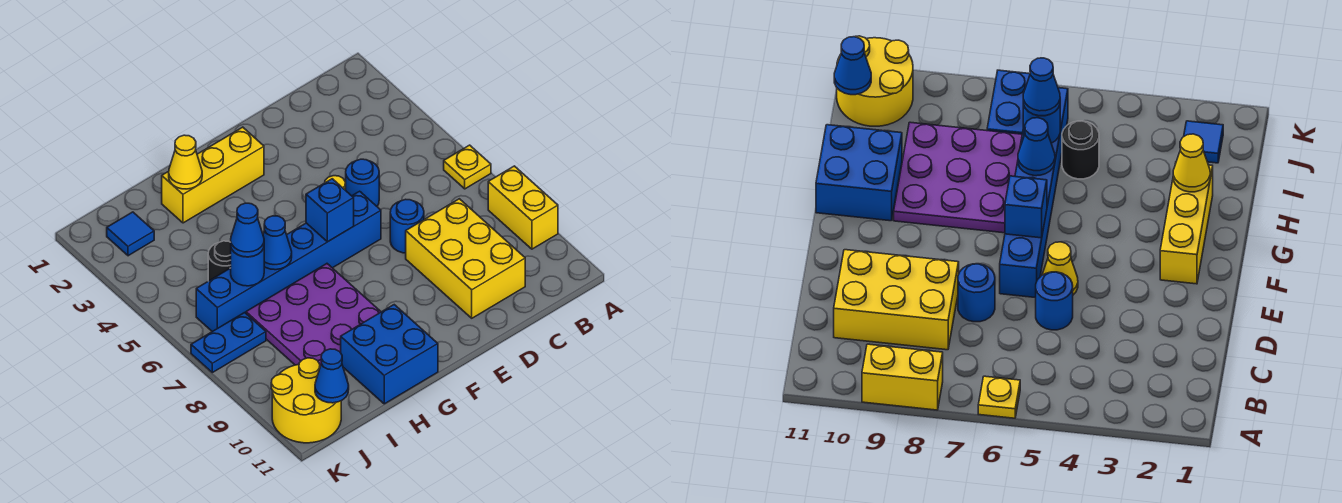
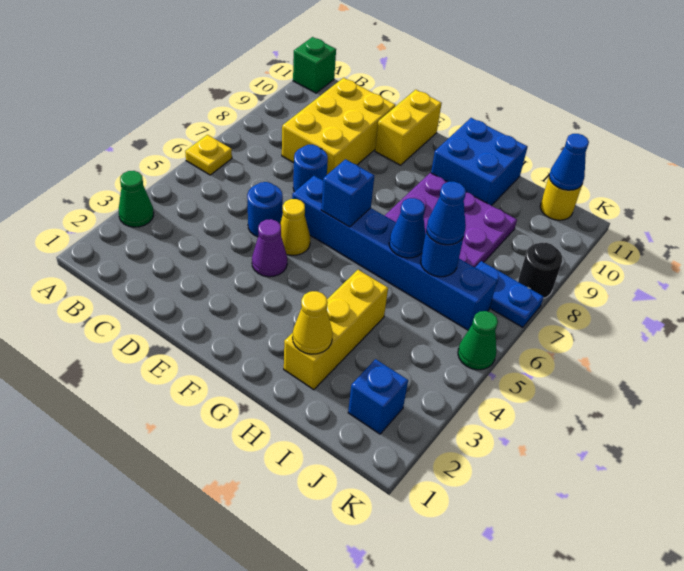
none -> green cone A3 level 1
yellow brick A8:A9 level 1 -> yellow brick E10:E11 level 1
none -> green brick A11 level 1
none -> purple cone E4 level 1
yellow brick F2:H2 level 1 -> yellow brick H2:H4 level 1
black round brick I5 level 1 -> black round brick K8 level 1
blue tile J2 level 1 -> blue brick J2 level 1
yellow round brick J10:K11 level 1 -> yellow round brick J11 level 1
none -> green cone K5 level 1

